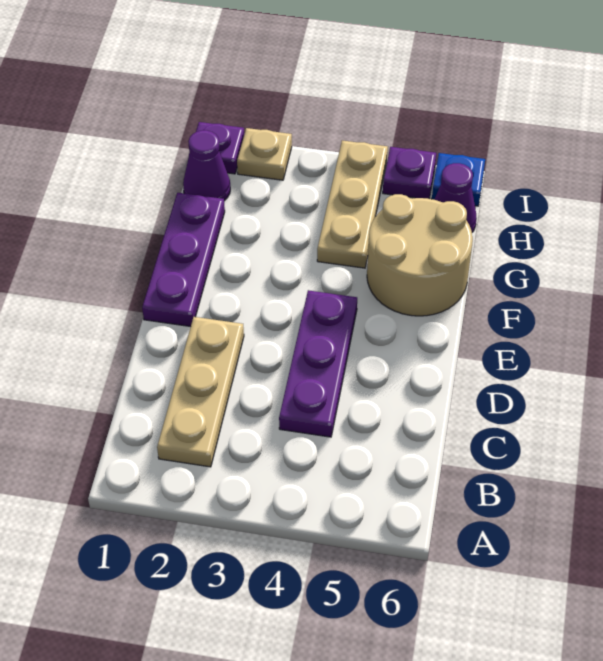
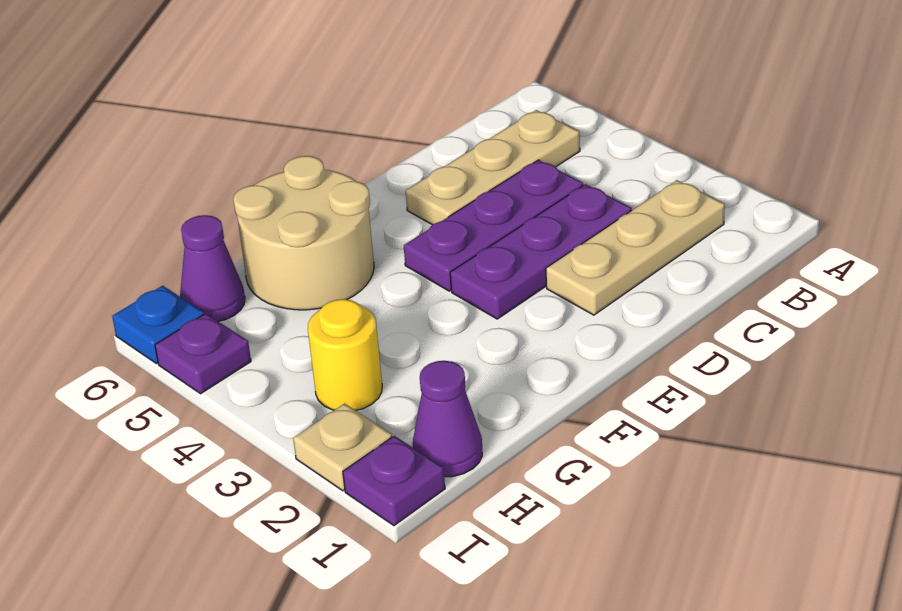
purple plate E1:G1 level 1 -> purple plate C3:E3 level 1
tan plate G4:I4 level 1 -> tan plate B5:D5 level 1
none -> yellow round brick H3 level 1

